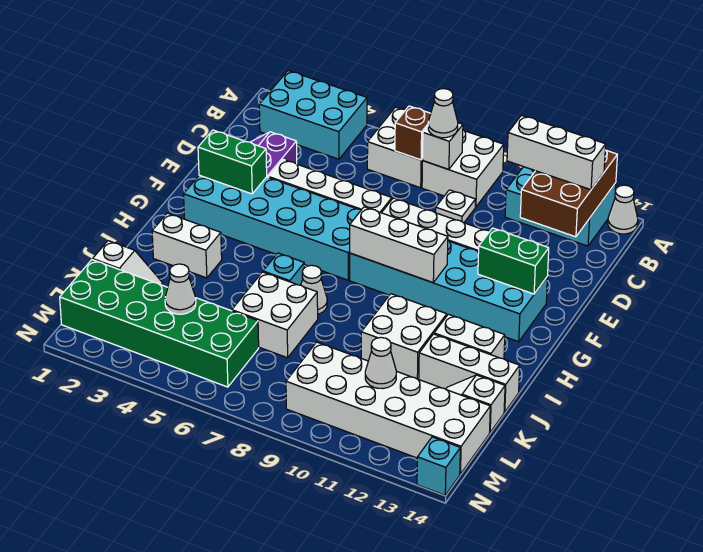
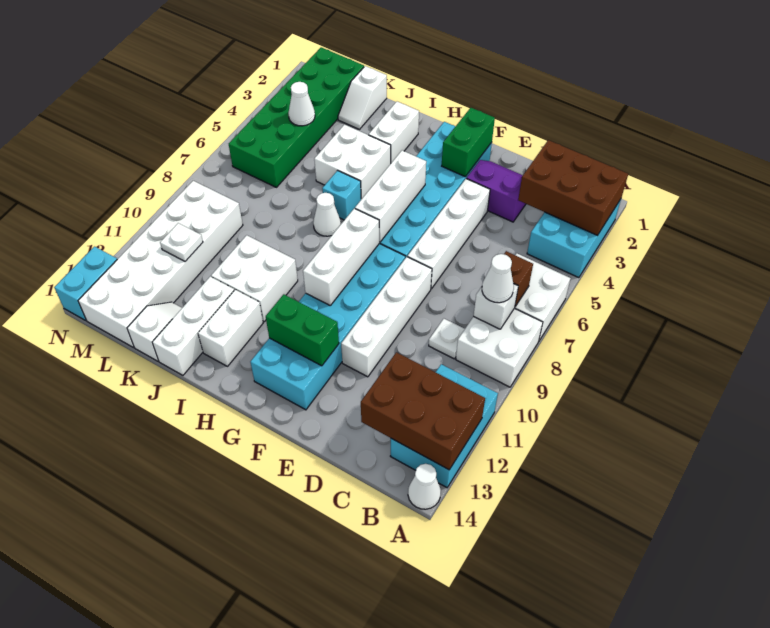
none -> brown brick A2:C3 level 2
white brick B11:B13 level 3 -> white brick G5:G7 level 2
green brick F12:F13 level 2 -> green brick F12:G12 level 2
white brick J6:K7 level 1 -> white brick I4:J5 level 1
white cone L11 level 2 -> white plate L11 level 2
cyan brick N14 level 1 -> cyan brick N13:N14 level 1

